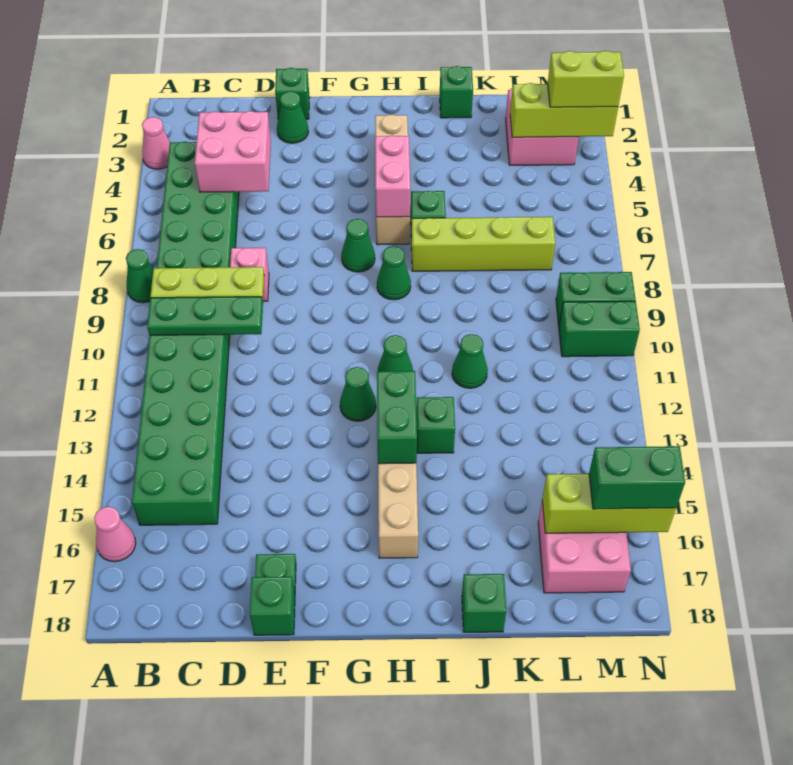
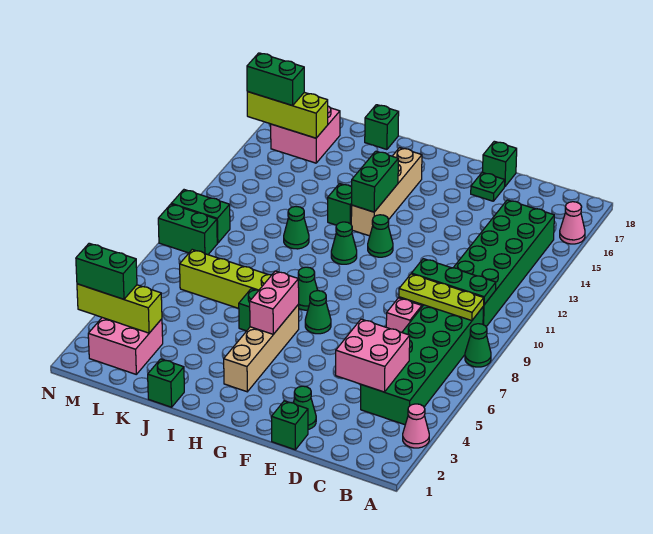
lime brick M3:N3 level 3 -> green brick M3:N3 level 3

